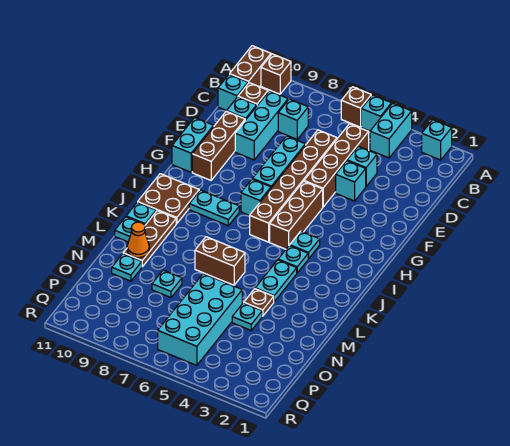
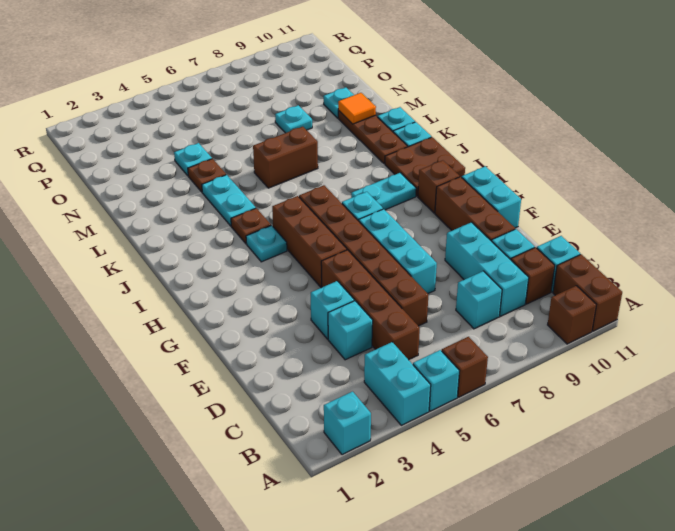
none -> brown brick H10 level 1
cyan plate J4 level 1 -> brown plate J4 level 1
orange cone M10 level 2 -> orange tile M10 level 2
cyan brick N5:Q6 level 1 -> none

